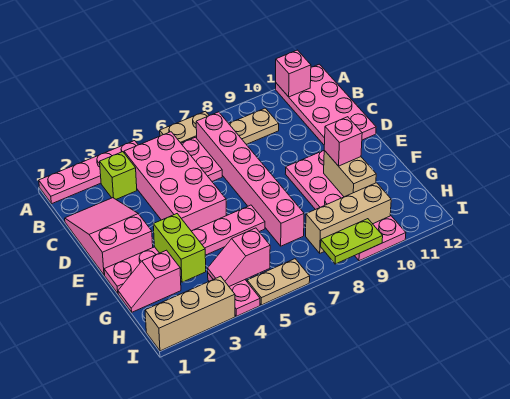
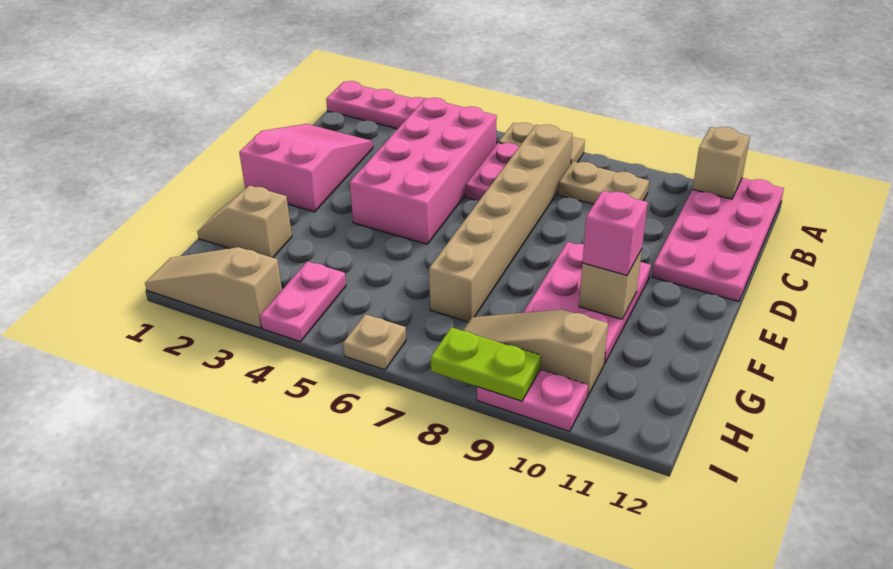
pink brick A11 level 2 -> tan brick A11 level 2
lime brick B3 level 1 -> none
pink brick B7:G7 level 1 -> tan brick B7:G7 level 1
pink plate F1:F6 level 1 -> none
lime brick F3:G3 level 2 -> none
tan brick F10:G10 level 2 -> tan brick F10 level 2
pink slope G1:G2 level 1 top 2 -> tan slope G1:G2 level 1 top 2
pink slope H4:H5 level 2 top 5 -> none
tan brick H8:H10 level 1 -> tan slope H8:H10 level 1 top 10
tan brick I1:I3 level 1 -> tan slope I1:I3 level 1 top 3
tan plate I5:I6 level 1 -> tan plate I6 level 1

